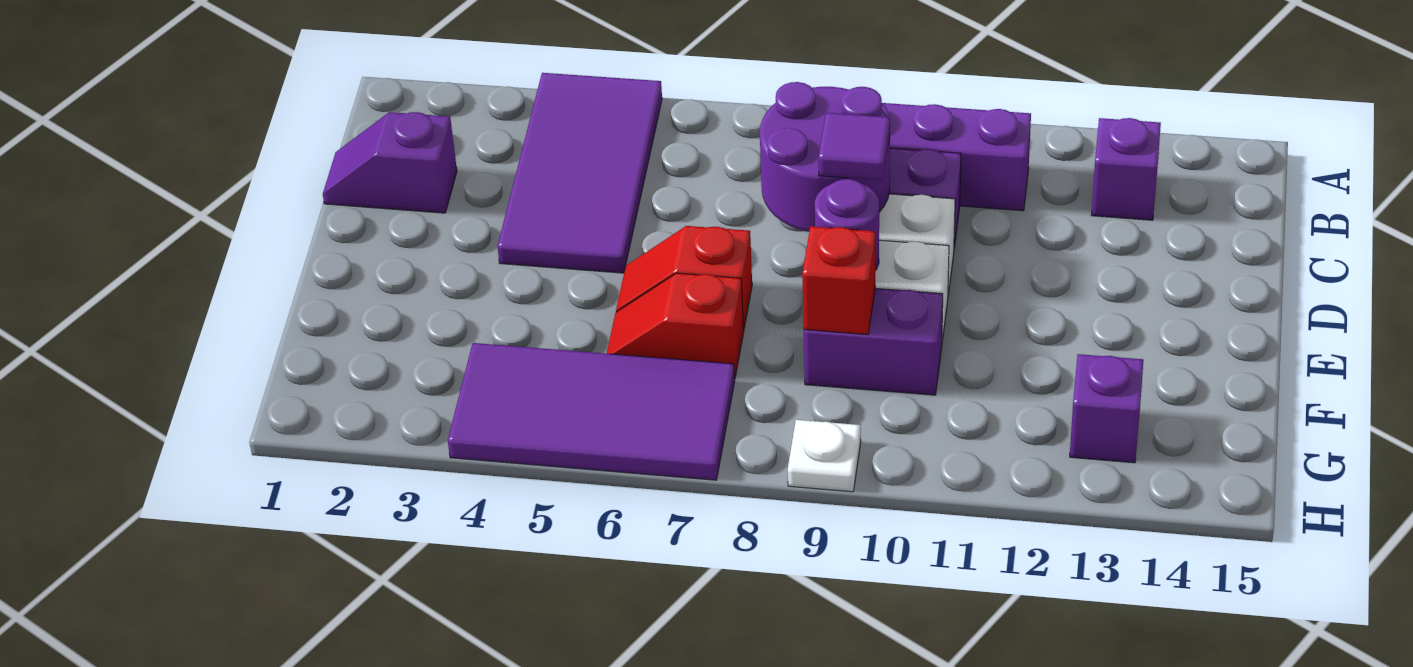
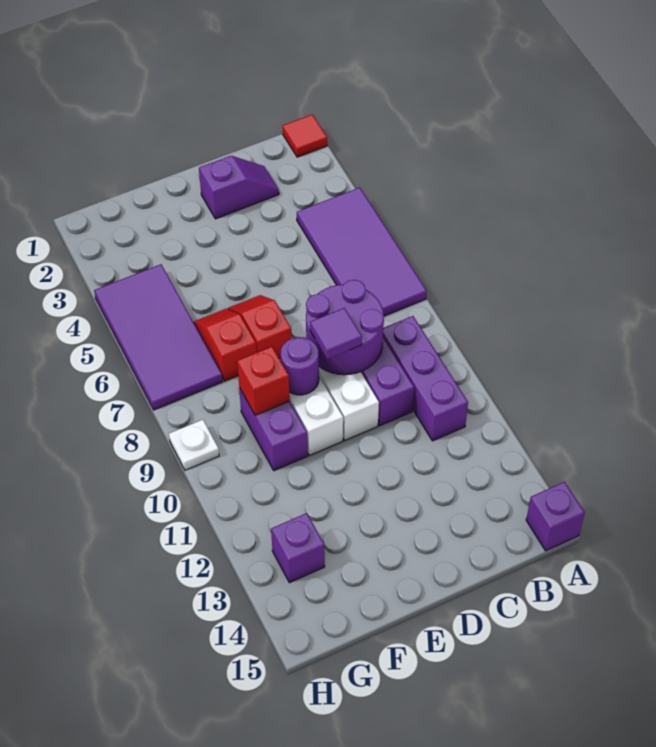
none -> red tile A1 level 1
purple tile A4:D5 level 1 -> purple tile A4:B7 level 1
purple brick B13 level 1 -> purple brick A15 level 1
purple slope C1:C2 level 1 top 2 -> purple slope C2:D2 level 1 top D

